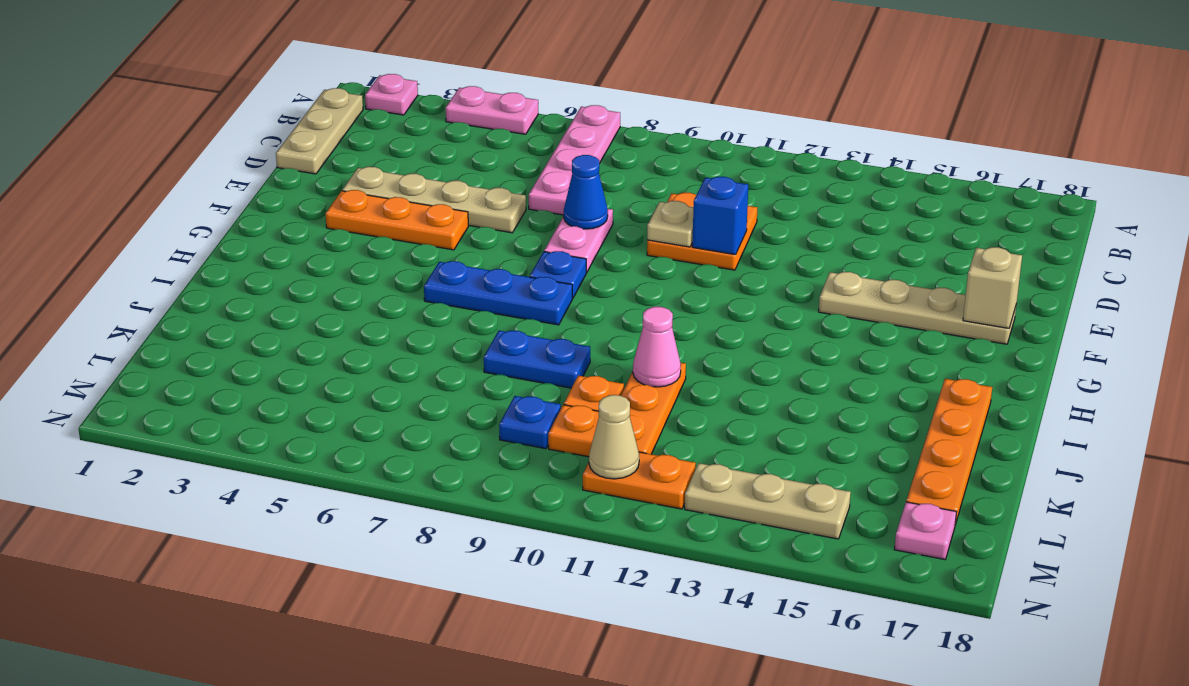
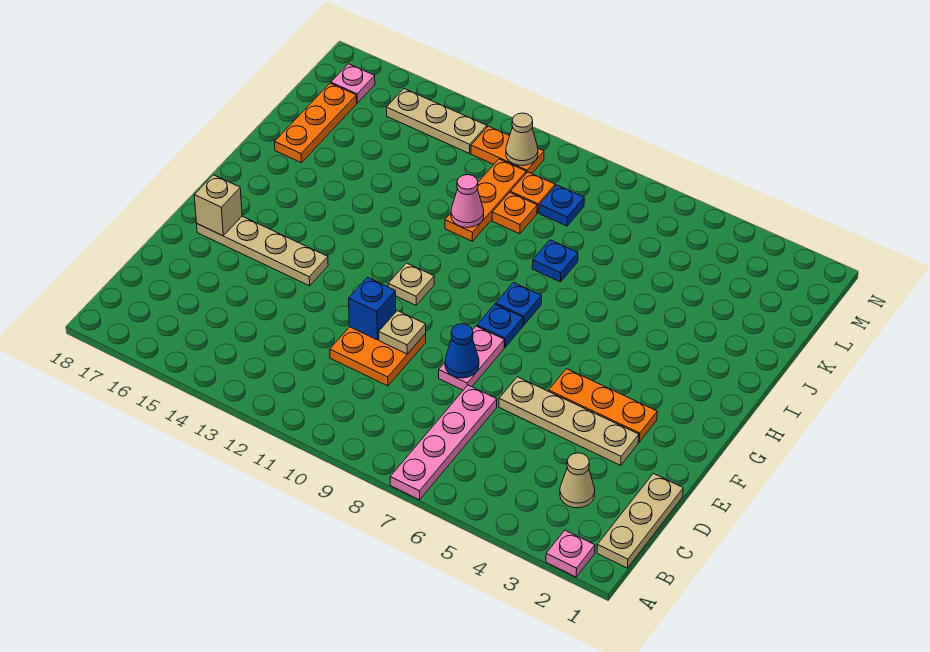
pink plate A4:A5 level 1 -> none
none -> tan cone C3 level 1
none -> tan plate G11 level 1
blue plate H6:H8 level 1 -> blue plate H8 level 1
orange plate I17:L17 level 1 -> orange plate J17:L17 level 1
blue plate J8:J9 level 1 -> blue plate J8 level 1

